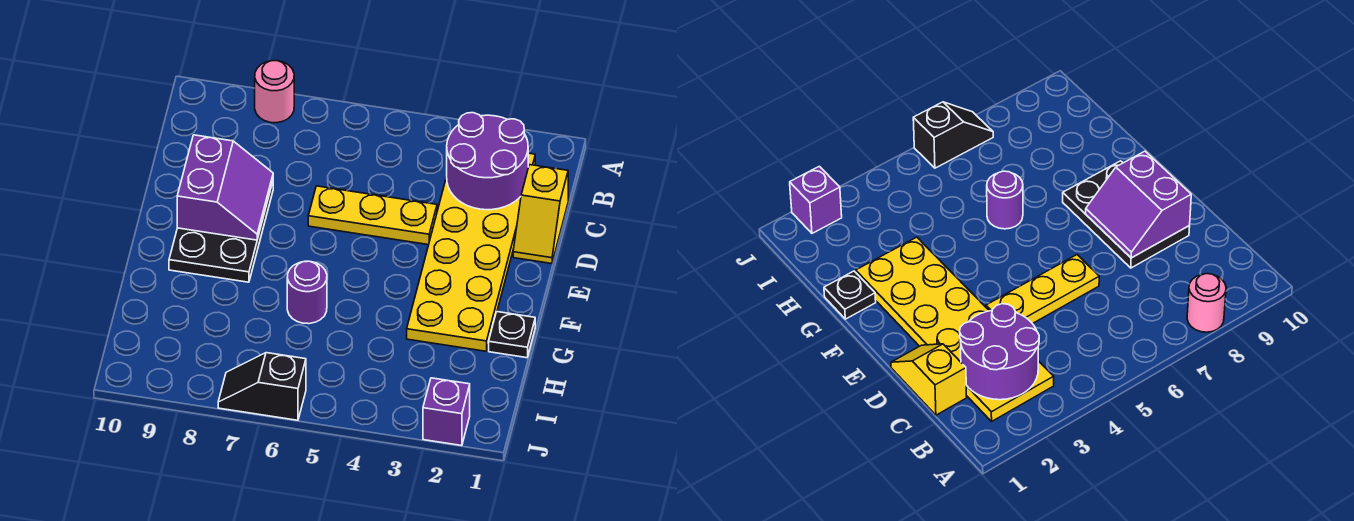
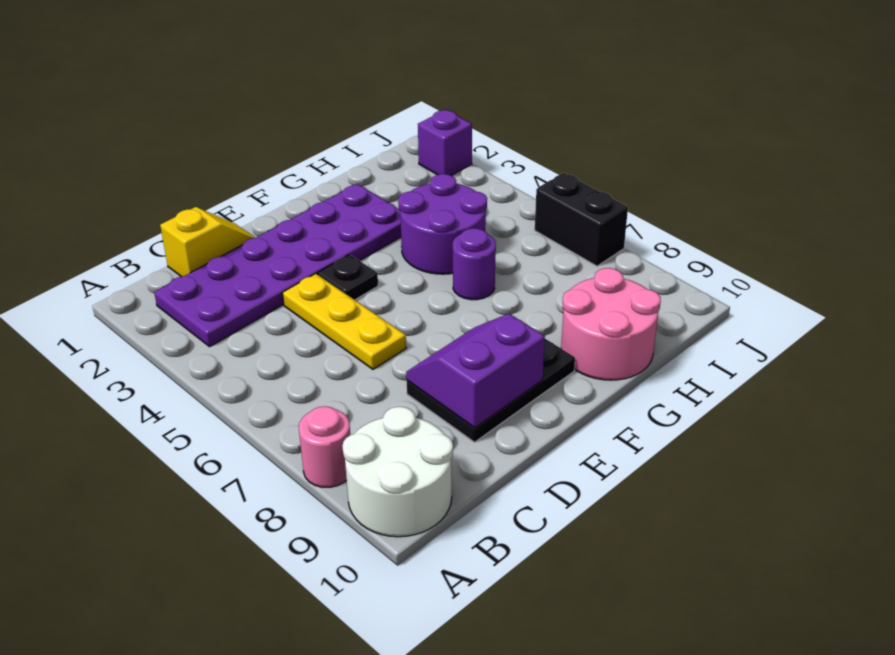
none -> white round brick A9:B10 level 1
yellow plate B2:G3 level 1 -> purple plate B2:G3 level 1
purple round brick B2:C3 level 2 -> purple round brick G4:H5 level 1
black plate G1 level 1 -> black plate E4 level 1
none -> pink round brick G9:H10 level 1
black slope J6:J7 level 1 top 6 -> black brick J6:J7 level 1

